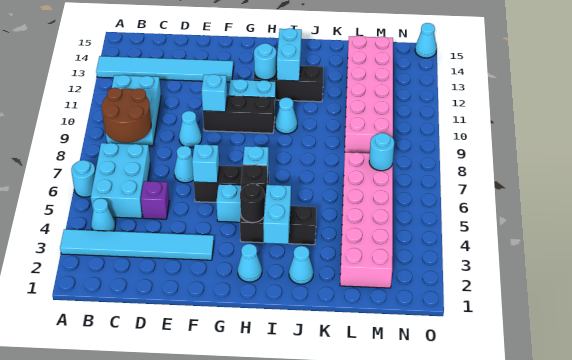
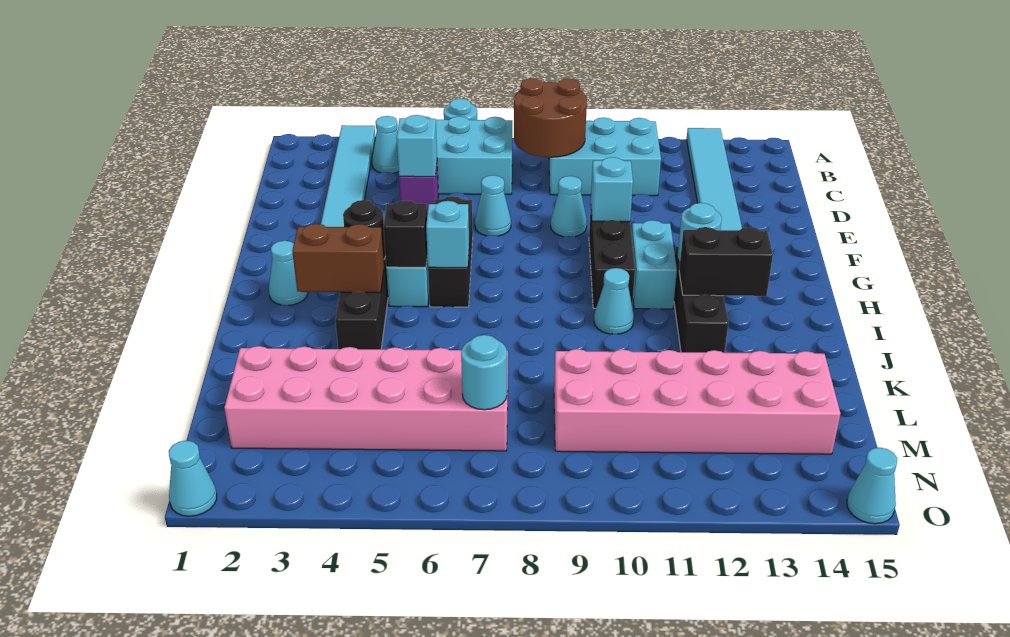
cyan brick F6 level 2 -> cyan brick D5 level 2
cyan brick I3:I4 level 2 -> brown brick I3:I4 level 2
cyan brick I12:I13 level 2 -> black brick I12:I13 level 2
cyan cone J2 level 1 -> cyan cone O1 level 1

